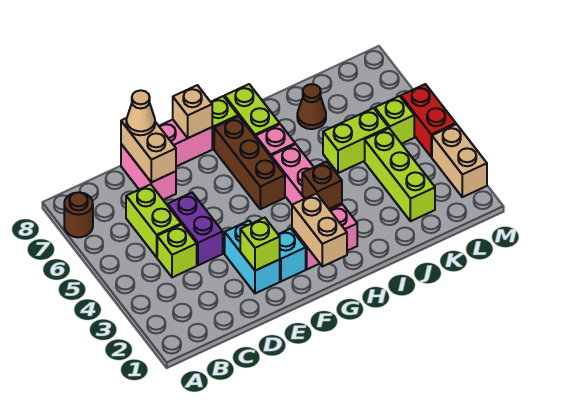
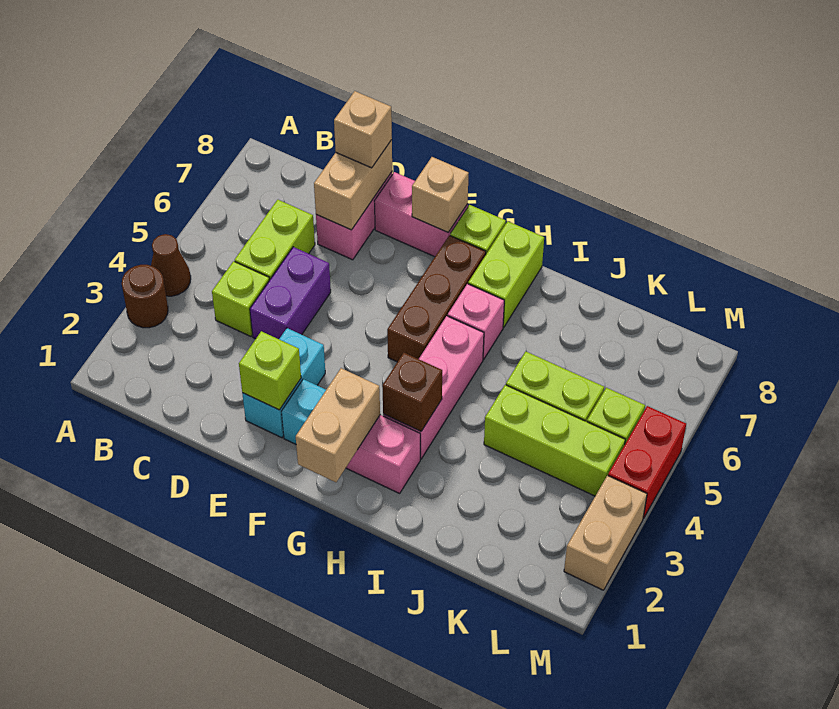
brown round brick A7 level 1 -> brown round brick A3 level 1
tan cone D8 level 3 -> tan brick D8 level 3
brown cone J7 level 1 -> brown cone A4 level 1
lime brick K2:K4 level 1 -> lime brick J4:L4 level 1

